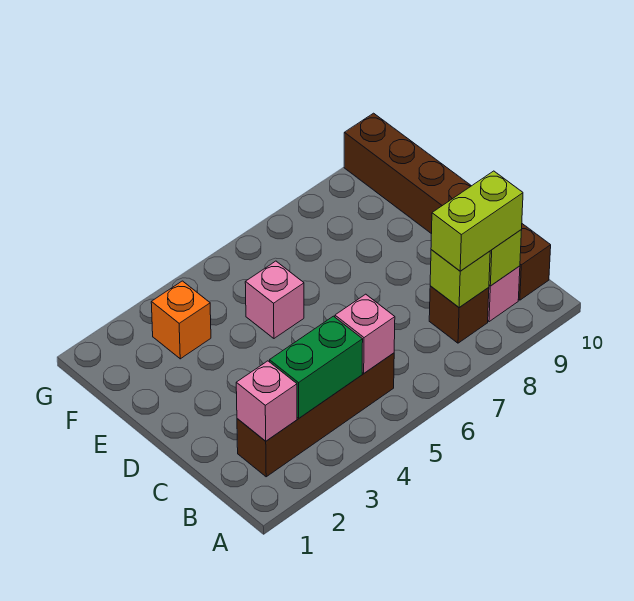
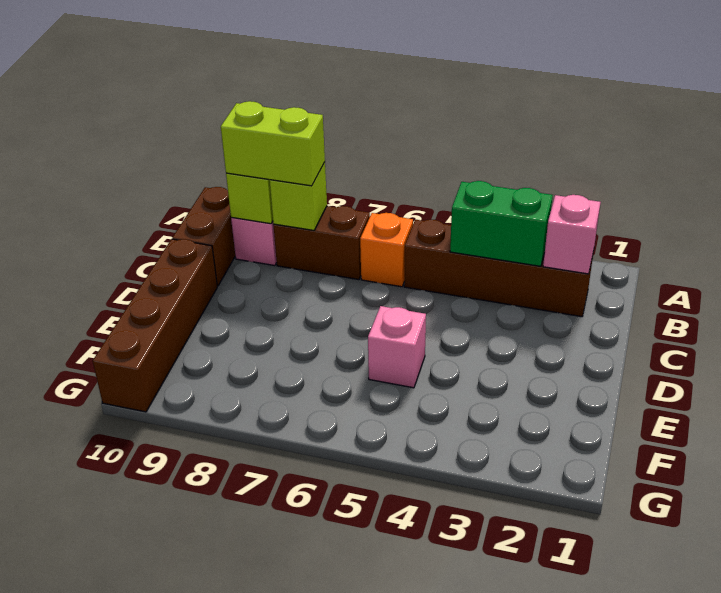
pink brick B5 level 2 -> none
brown brick B8 level 1 -> brown brick B7:B8 level 1
orange brick F3 level 1 -> orange brick B6 level 1

